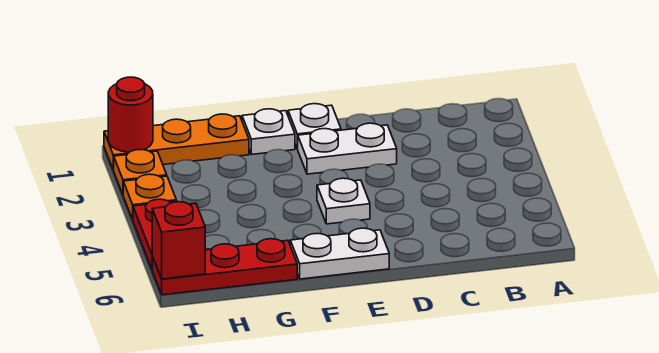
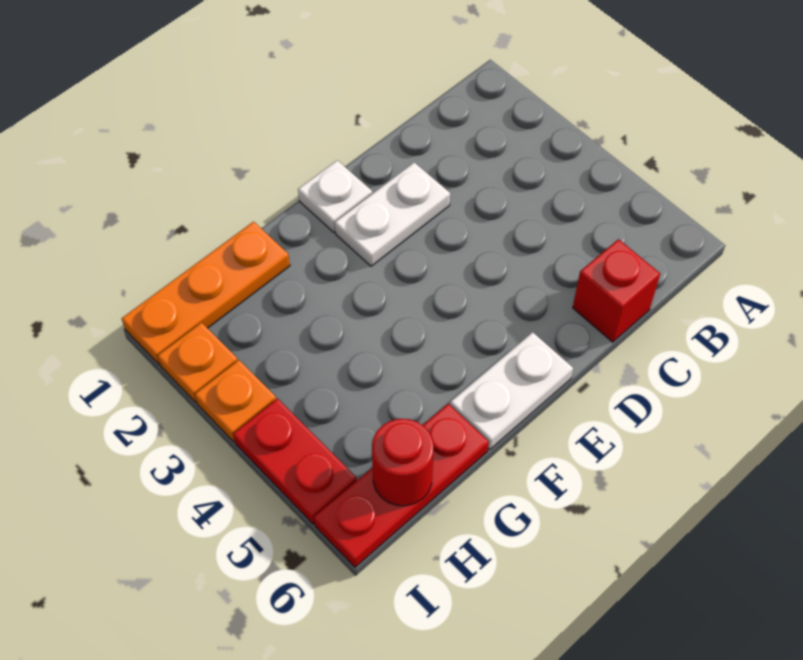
white plate E4 level 1 -> none
white plate F1 level 1 -> none
red round brick I1 level 2 -> red round brick H6 level 2
red brick I6 level 2 -> red brick C6 level 1

